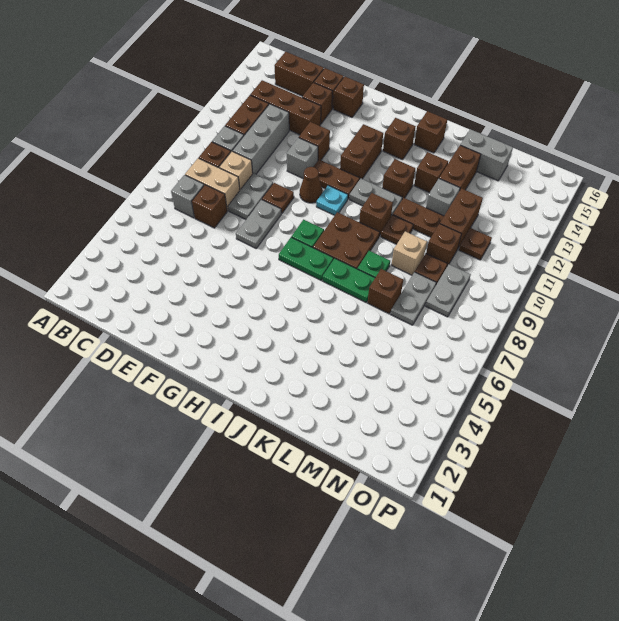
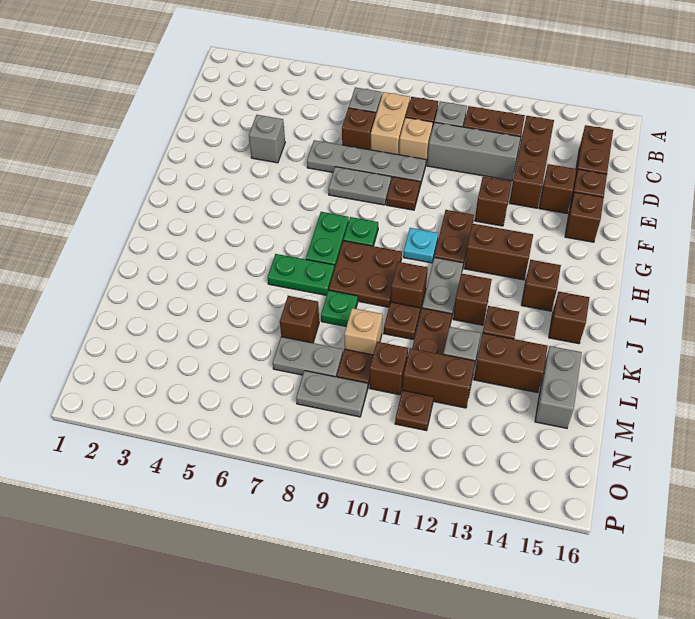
grey plate E8:E9 level 1 -> grey plate E6:E9 level 1
grey brick F11 level 1 -> grey brick E4 level 1
brown cone G10 level 1 -> none
green plate J7:K7 level 1 -> green plate J6:J7 level 1

